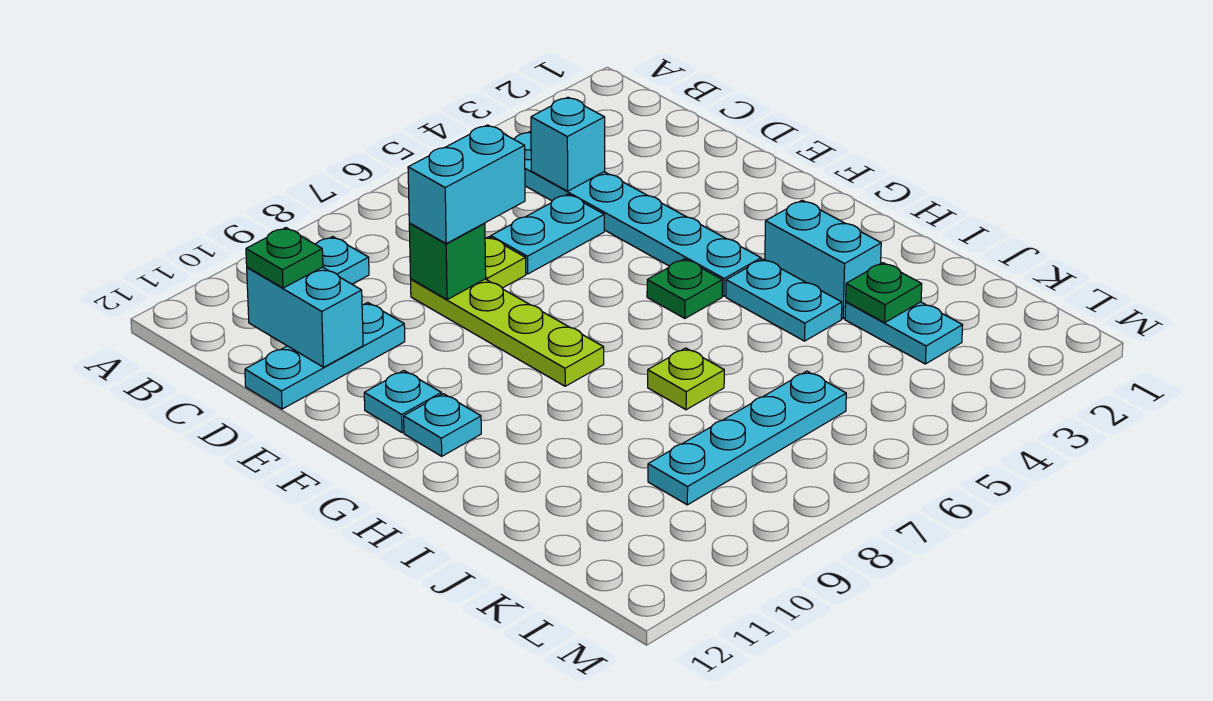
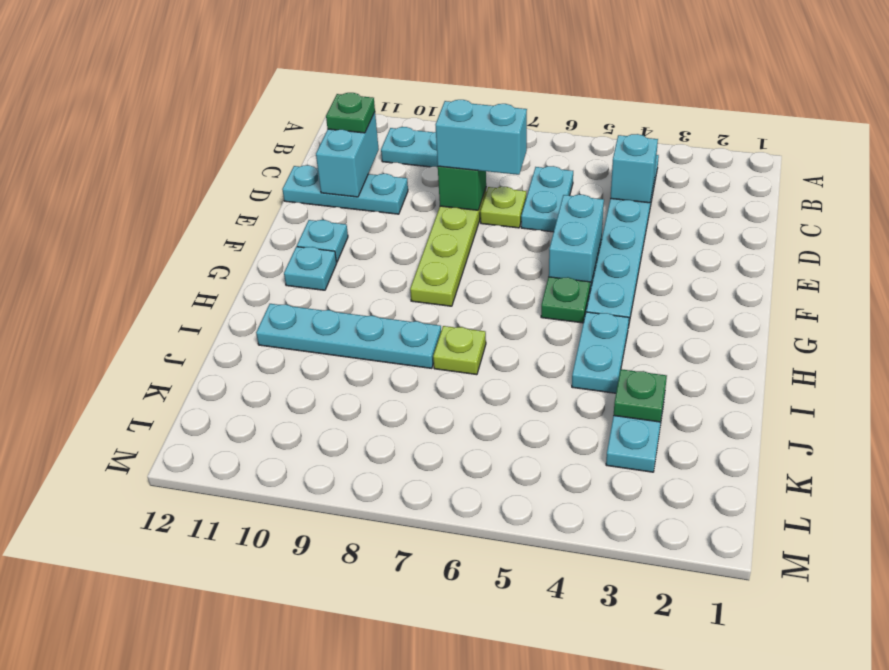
cyan plate D5:D6 level 1 -> cyan plate C6:D6 level 1
cyan brick H3:I3 level 1 -> cyan brick E5:F5 level 1
cyan plate K6:K9 level 1 -> cyan plate I8:I11 level 1

